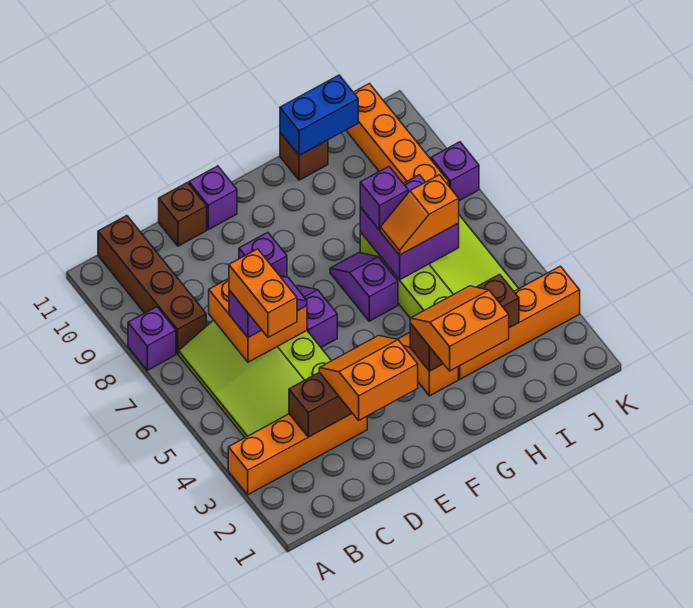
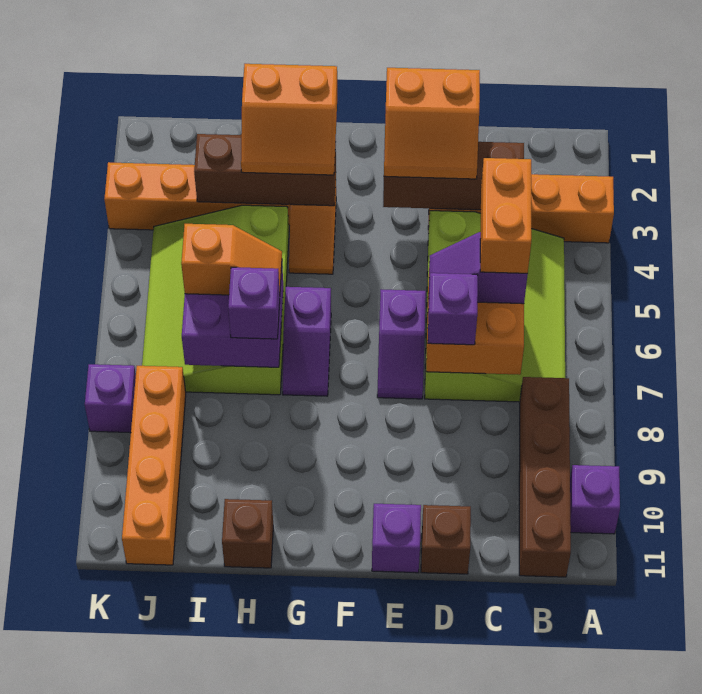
purple brick A8 level 1 -> purple brick A10 level 1
blue brick H11:I11 level 2 -> none

